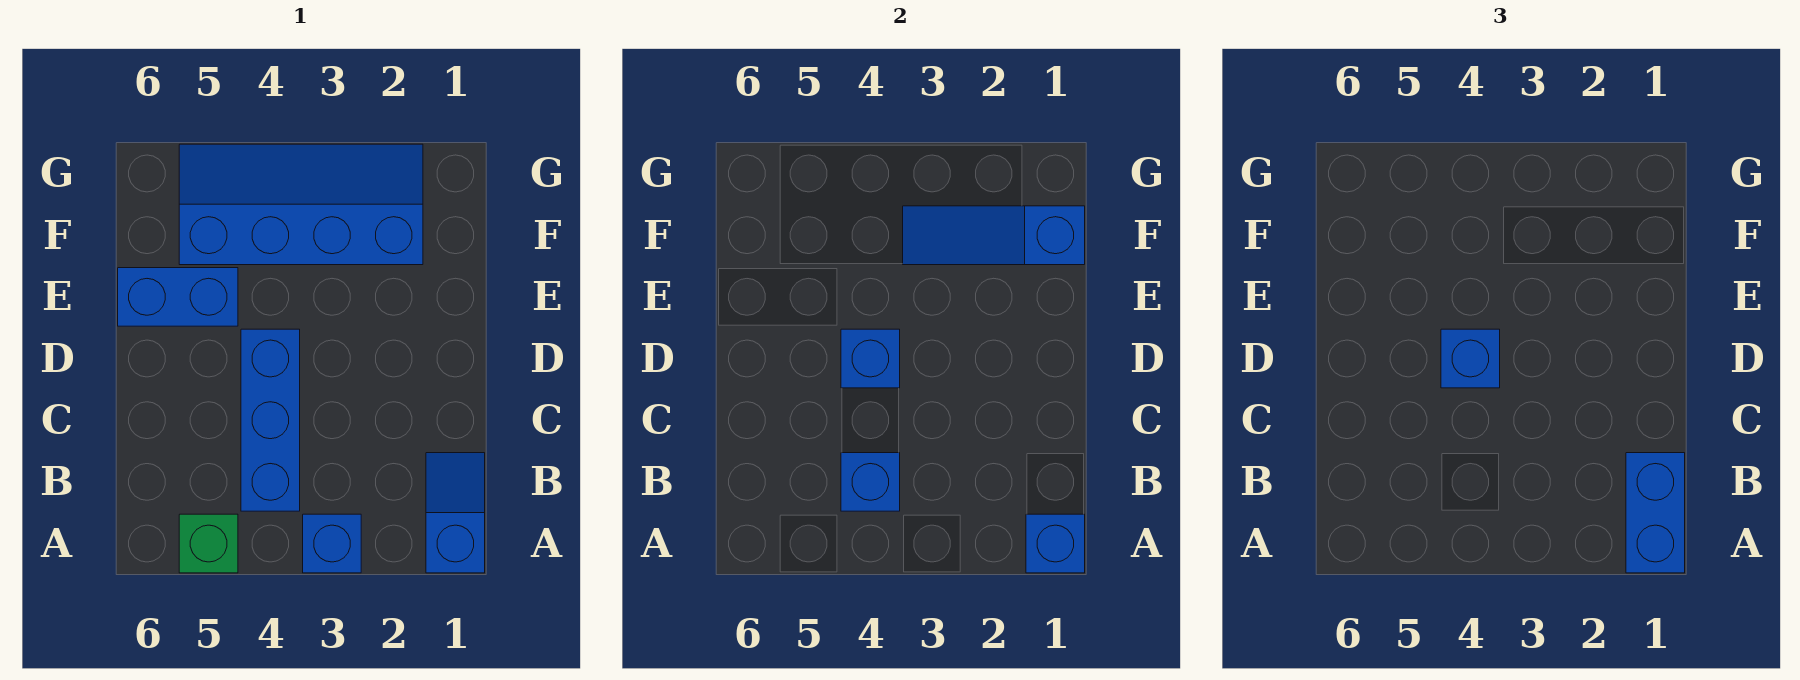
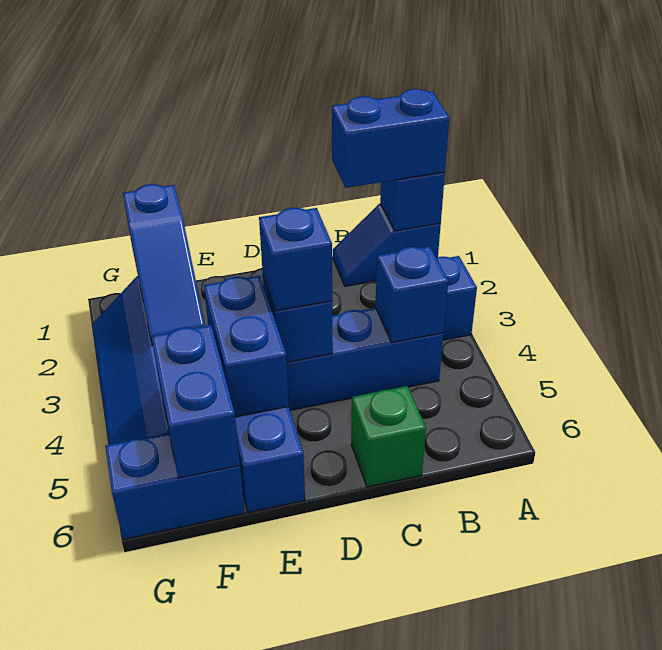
green brick A5 level 1 -> green brick C6 level 1
none -> blue brick E4:E5 level 2
none -> blue brick F5:F6 level 2
none -> blue brick F6:G6 level 1

